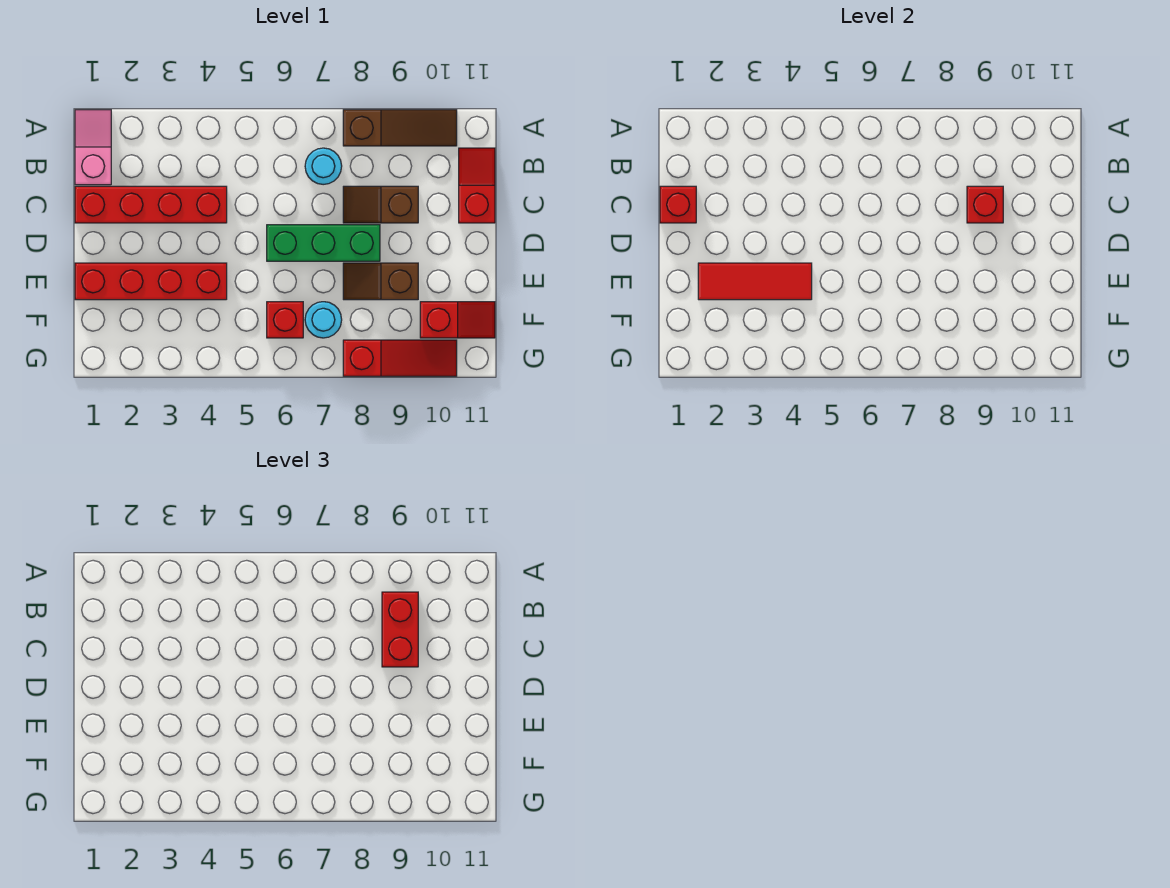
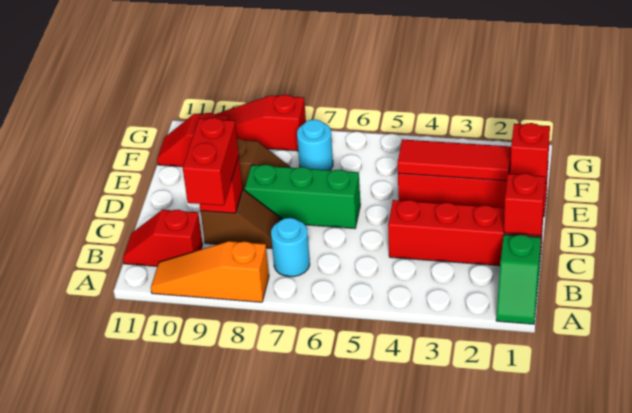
pink slope A1:B1 level 1 top B -> green slope A1:B1 level 1 top B
brown slope A8:A10 level 1 top 8 -> orange slope A8:A10 level 1 top 8
red slope B11:C11 level 1 top C -> red slope B10:B11 level 1 top 10
red brick F6 level 1 -> red brick E1 level 2

